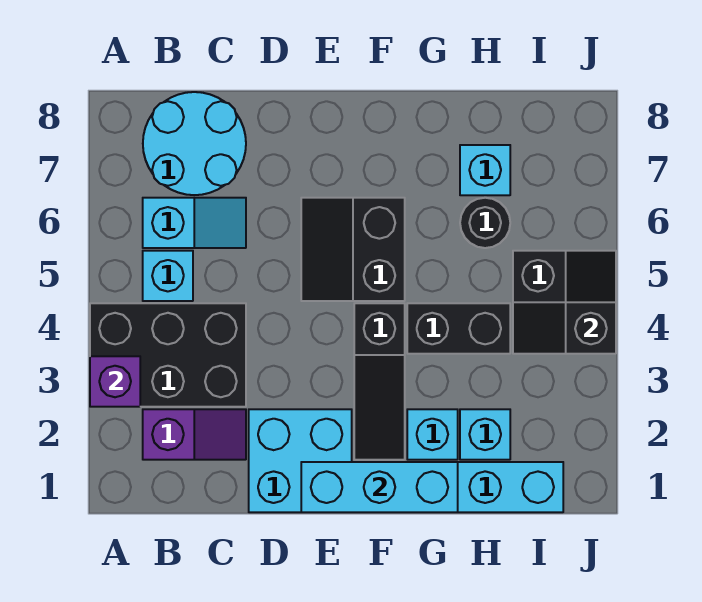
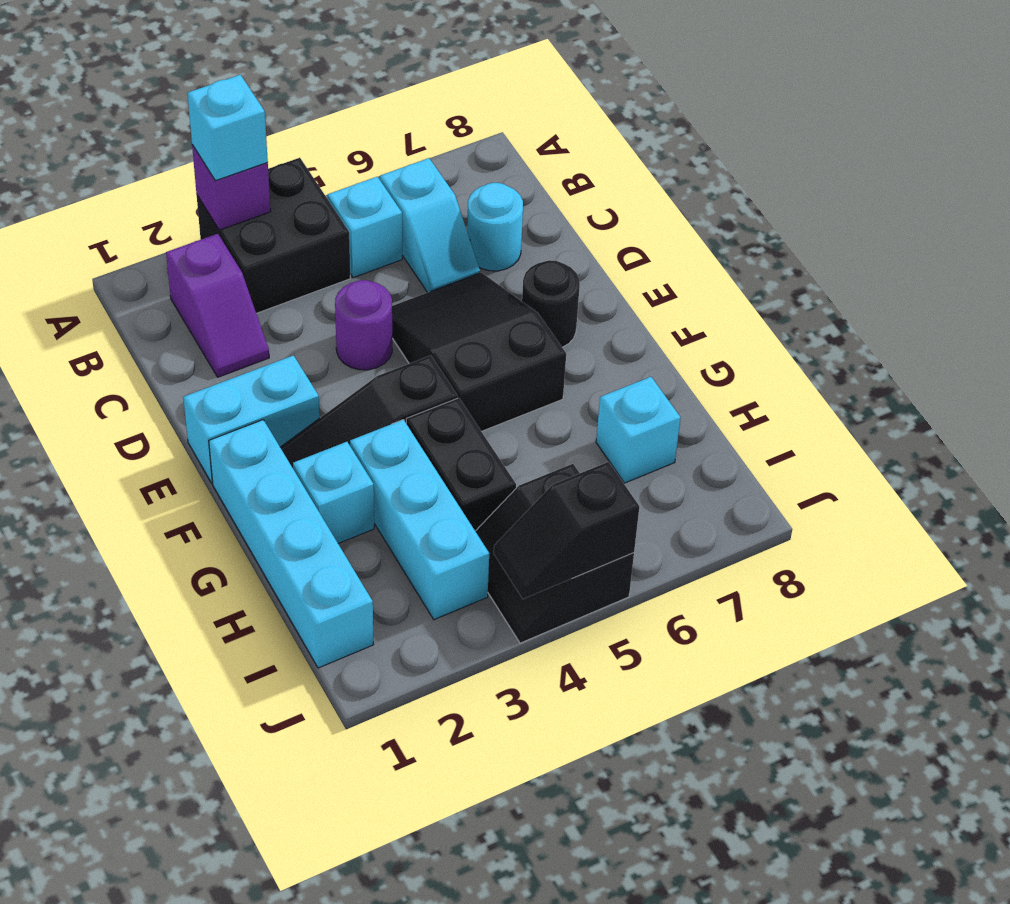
black brick A3:C4 level 1 -> black brick A3:B4 level 1
cyan round brick B7:C8 level 1 -> cyan round brick C7 level 1
cyan brick D1:E2 level 1 -> cyan brick E1:E2 level 1
none -> purple round brick D4 level 1
cyan brick E1:G1 level 2 -> cyan brick G3:I3 level 1
black slope E5:F6 level 1 top F -> black slope D5:F6 level 1 top F
cyan brick H2 level 1 -> cyan brick A3 level 3
black round brick H6 level 1 -> black round brick E7 level 1
black slope J4:J5 level 2 top 4 -> black slope J4:J5 level 2 top 5

